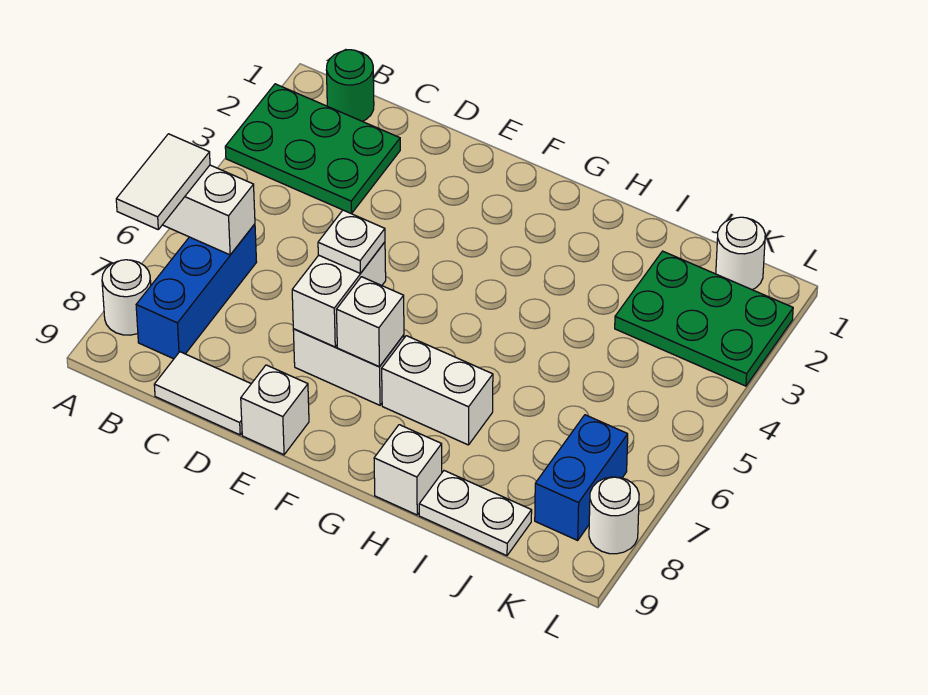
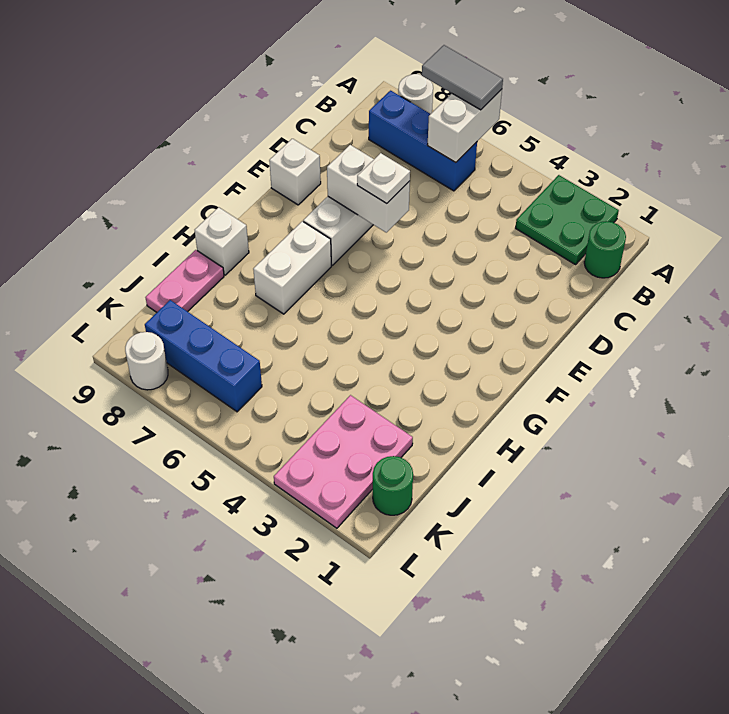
green plate A2:C3 level 1 -> green plate A2:B3 level 1
white tile A6:A7 level 3 -> grey tile A6:A7 level 3
white tile C9:D9 level 1 -> none
white brick F7 level 2 -> none
white plate I9:J9 level 1 -> pink plate I9:J9 level 1
green plate J2:L3 level 1 -> pink plate J2:L3 level 1
white round brick K1 level 1 -> green round brick K1 level 1
blue brick K7:K8 level 1 -> blue brick K6:K8 level 1

